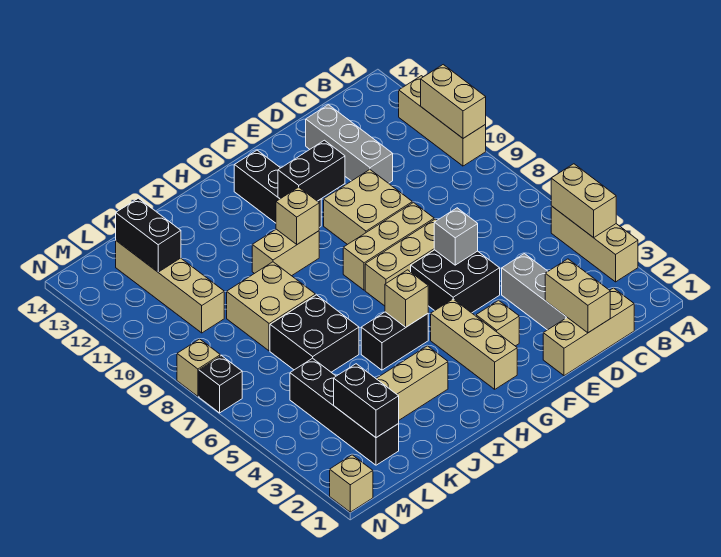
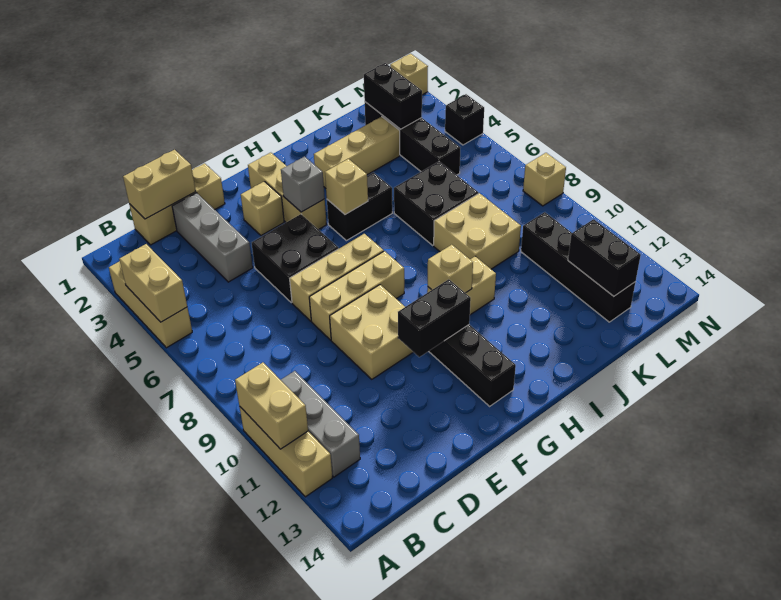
tan brick D1:D2 level 2 -> tan brick C1:D1 level 2
grey brick D11:D13 level 1 -> grey brick B10:B12 level 1
grey brick E6 level 2 -> grey brick G4 level 2
tan brick L10:L13 level 1 -> black brick L10:L13 level 1
black brick N7 level 1 -> black brick N4 level 1

